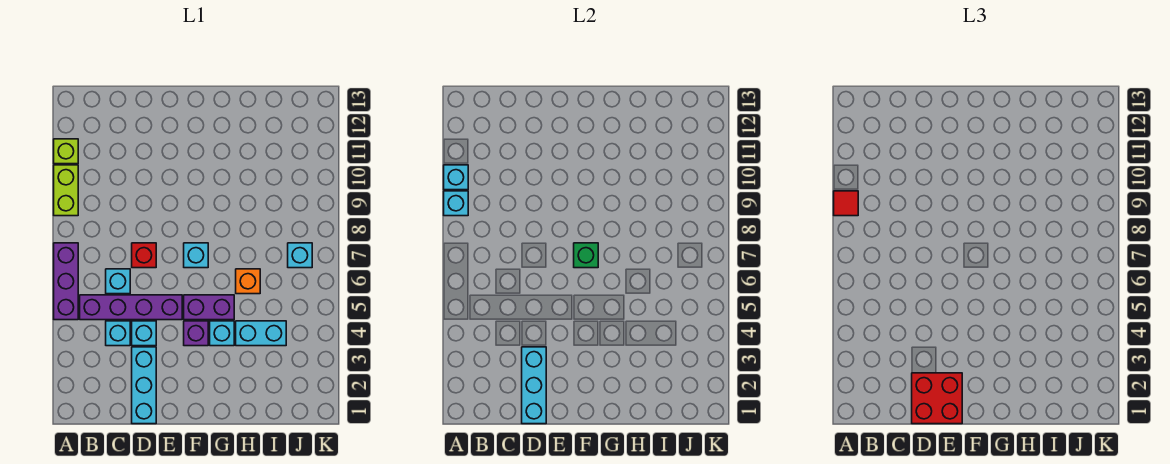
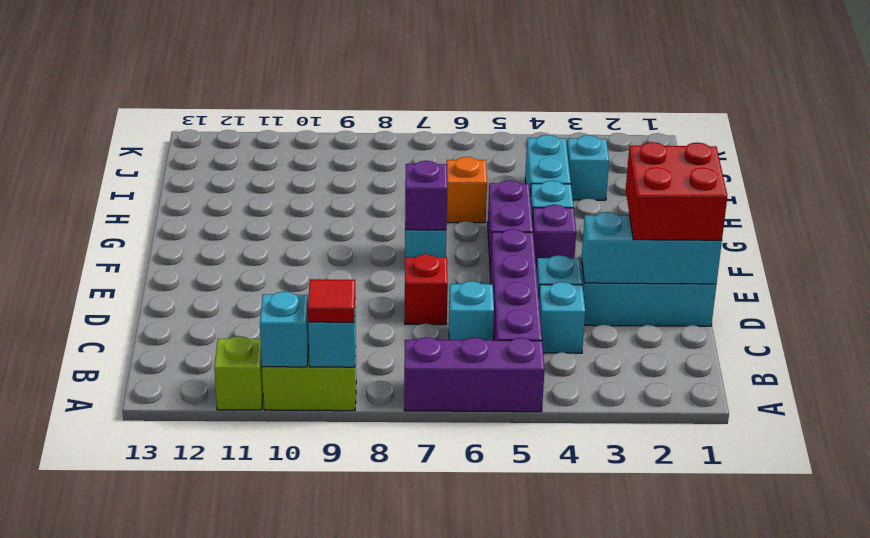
green brick F7 level 2 -> purple brick F7 level 2
cyan brick J7 level 1 -> cyan brick I3 level 1

